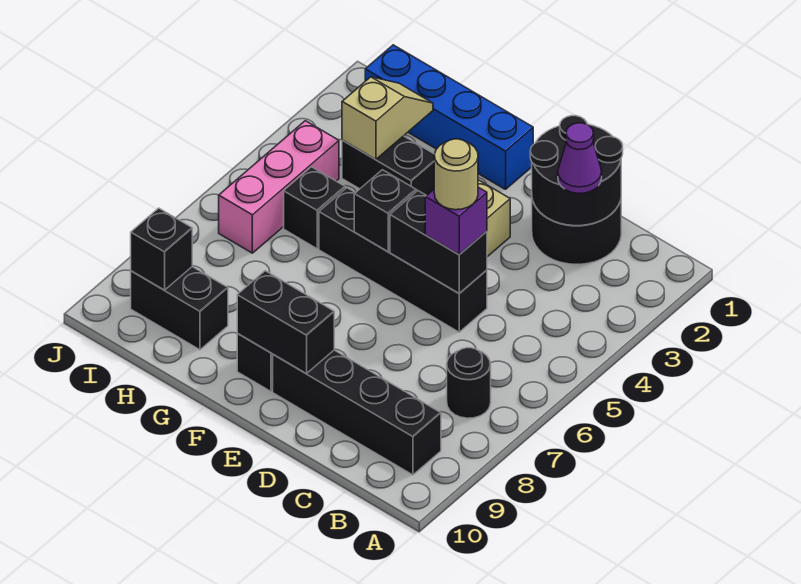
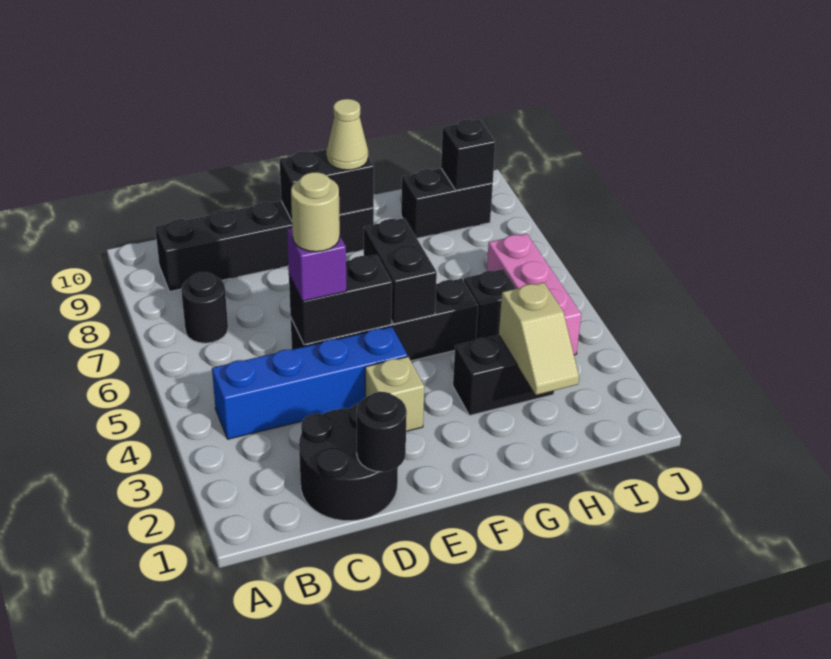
black round brick C1:D2 level 2 -> black round brick D1 level 2
purple cone C2 level 3 -> none
blue brick F1:I1 level 1 -> blue brick B4:E4 level 1
black brick F5 level 2 -> black brick F5:F6 level 2
none -> tan cone F9 level 3

